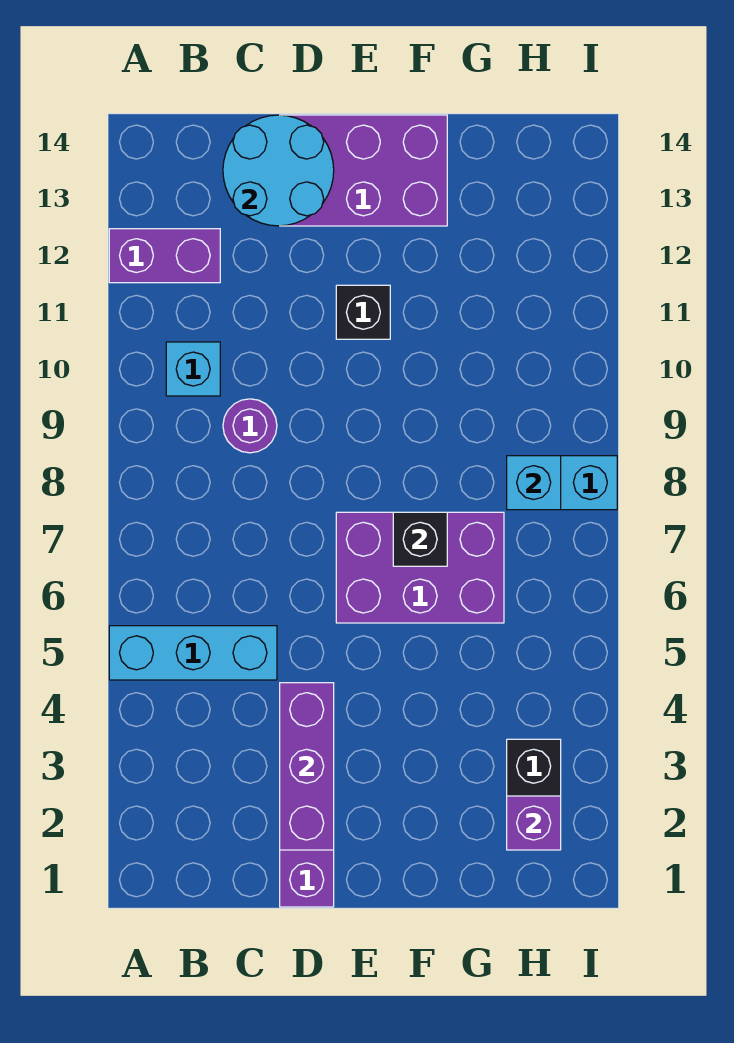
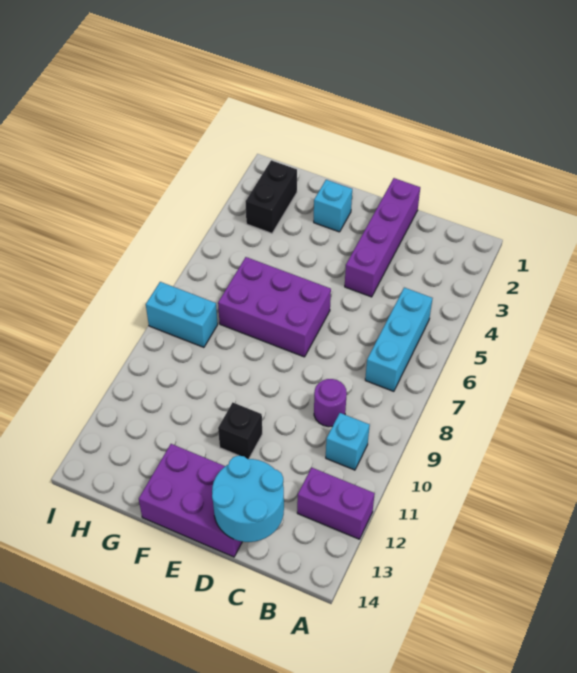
cyan brick A5:C5 level 1 -> cyan brick B5:B7 level 1
purple brick D2:D4 level 2 -> none
black brick F7 level 2 -> none
purple brick H2 level 2 -> none
cyan brick H8 level 2 -> cyan brick F2 level 1

